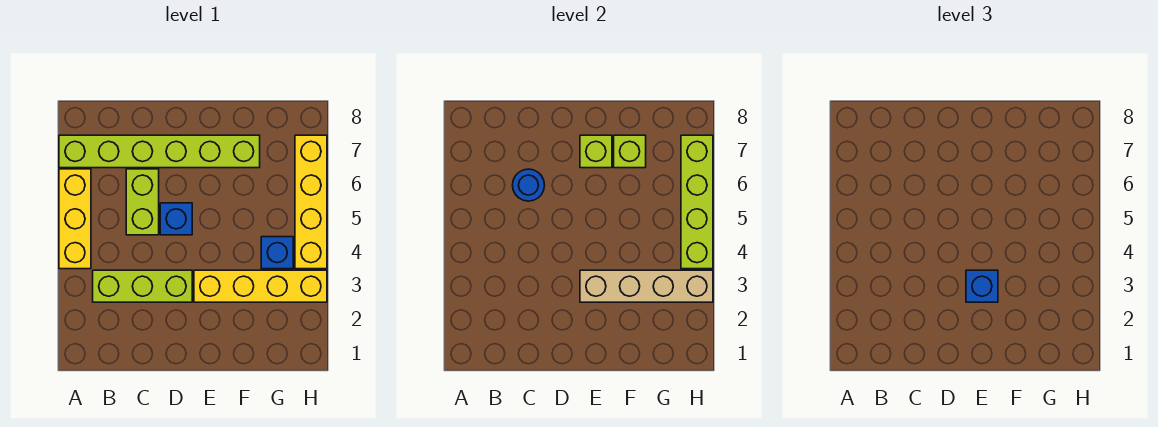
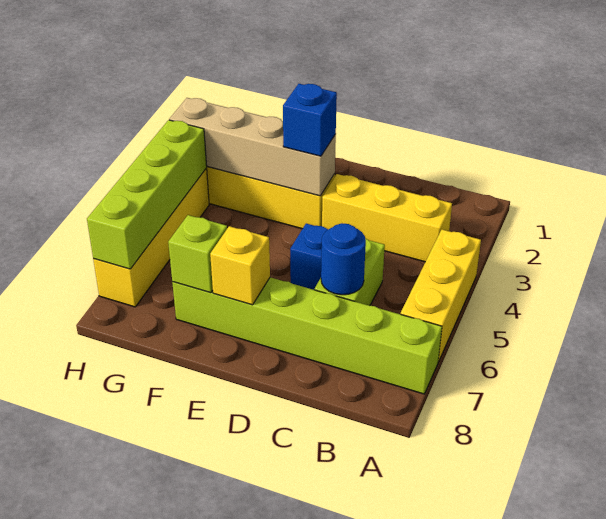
lime brick B3:D3 level 1 -> yellow brick B3:D3 level 1
lime brick E7 level 2 -> yellow brick E7 level 2
blue brick G4 level 1 -> none

